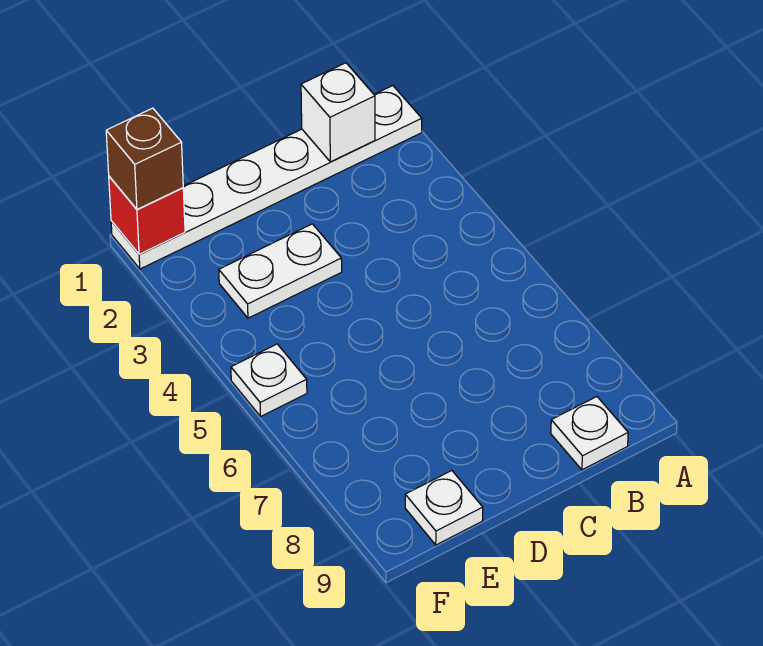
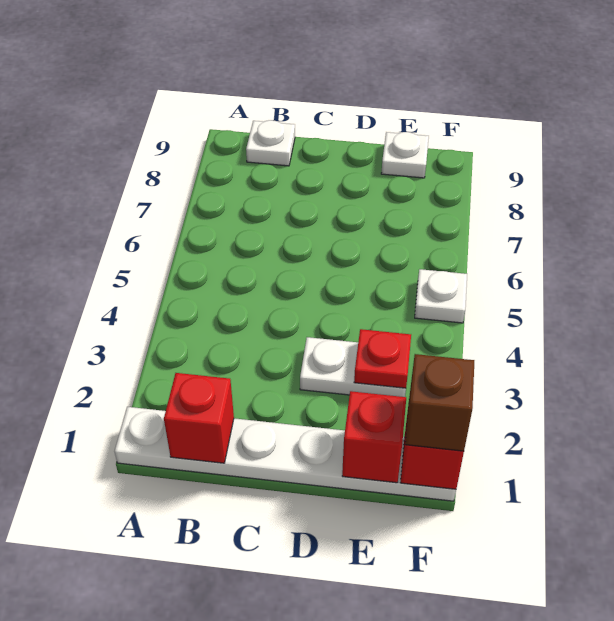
white brick B1 level 2 -> red brick B1 level 2
none -> red brick E1 level 2
none -> red plate E3 level 2

